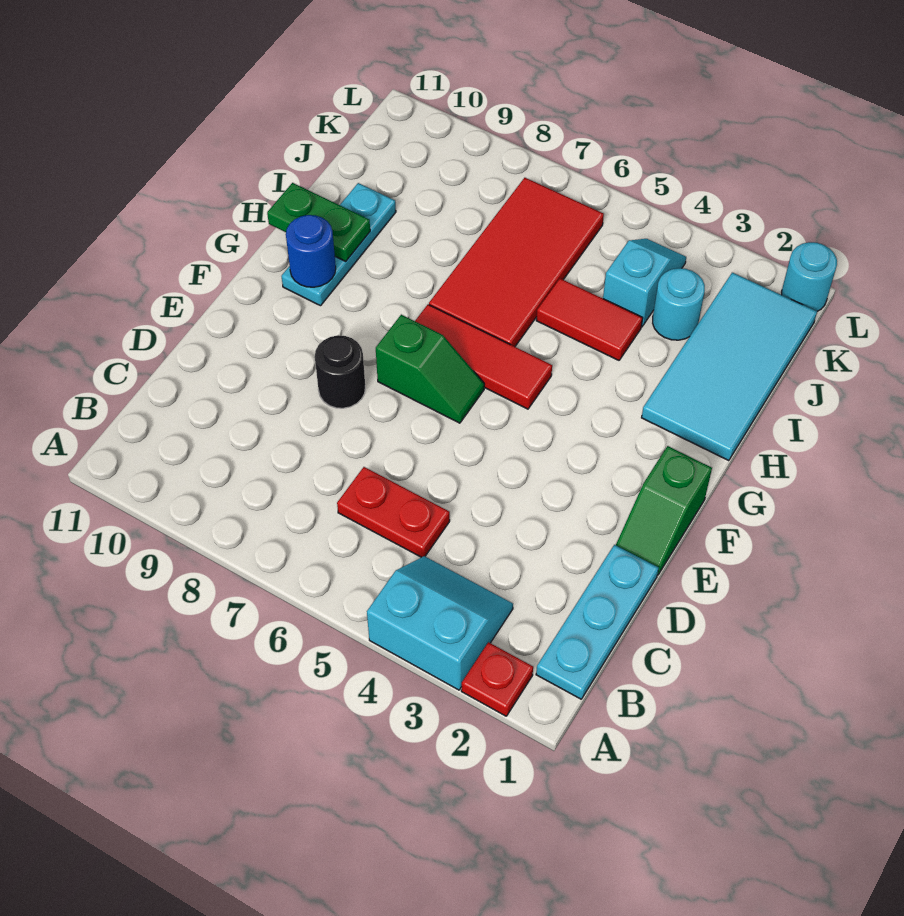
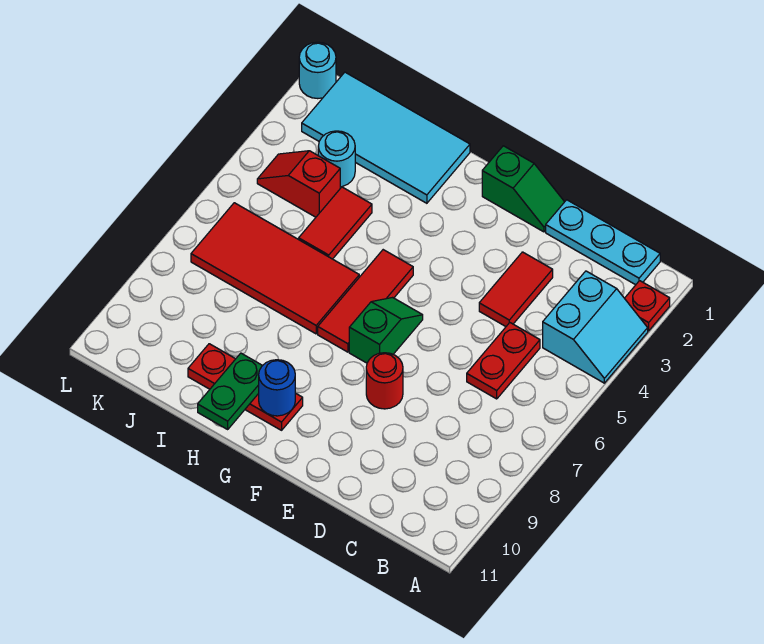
cyan slope A3:B4 level 1 top A -> cyan slope A3:B4 level 1 top B
none -> red tile D3:D4 level 1
black round brick E8 level 1 -> red round brick E8 level 1
cyan plate G10:I10 level 1 -> red plate G10:I10 level 1
cyan slope J4:K4 level 1 top J -> red slope J4:K4 level 1 top J

